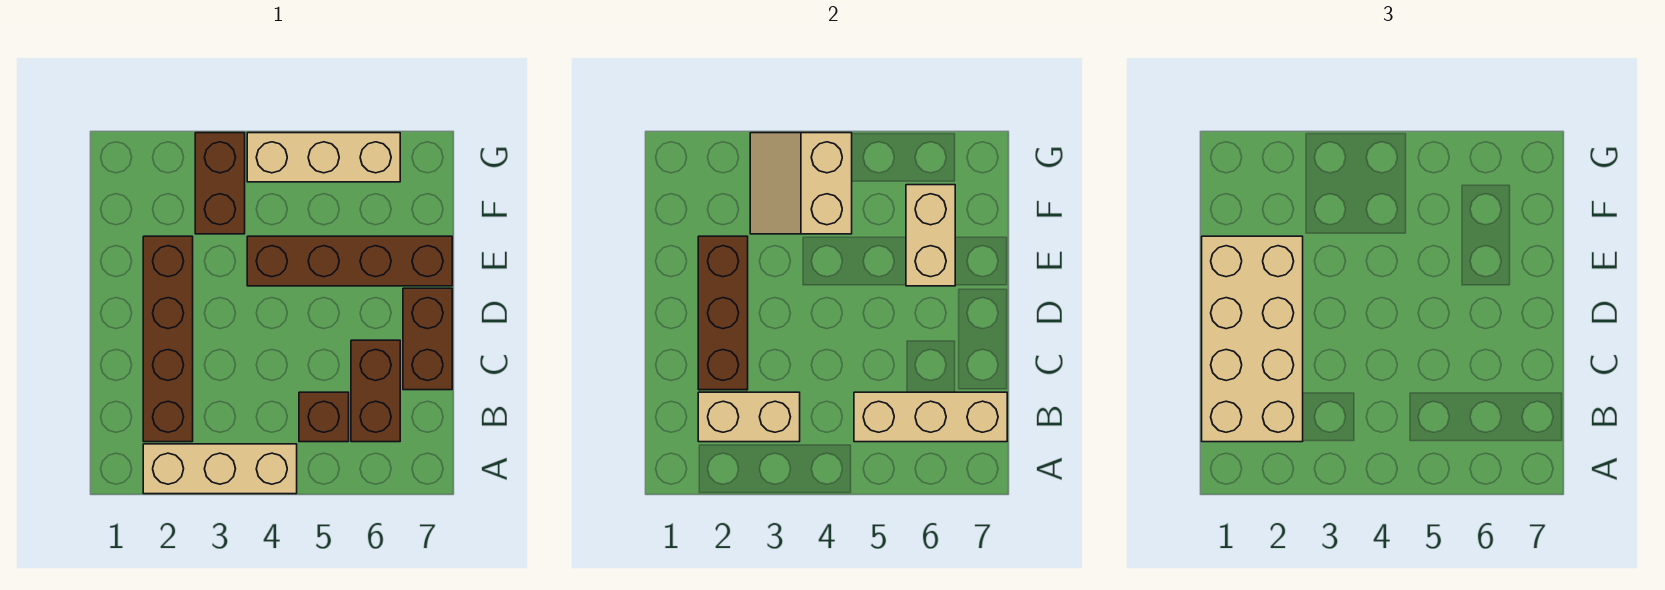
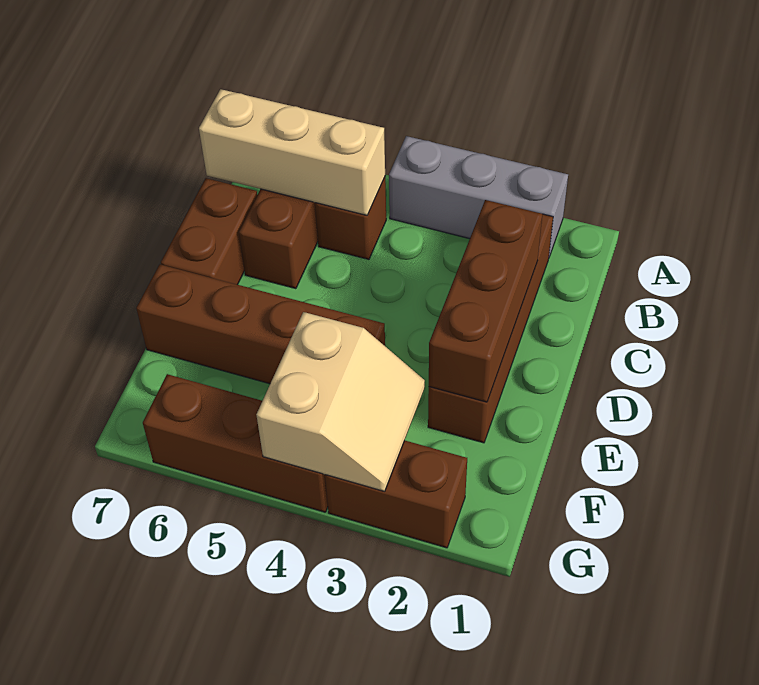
tan brick A2:A4 level 1 -> grey brick A2:A4 level 1
tan brick B1:E2 level 3 -> none
tan brick B2:B3 level 2 -> none
tan brick E6:F6 level 2 -> none
brown brick F3:G3 level 1 -> brown brick G2:G3 level 1
tan brick G4:G6 level 1 -> brown brick G4:G6 level 1

